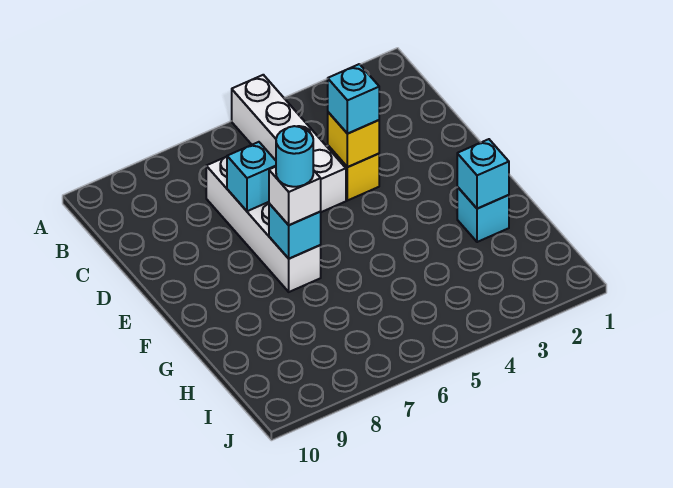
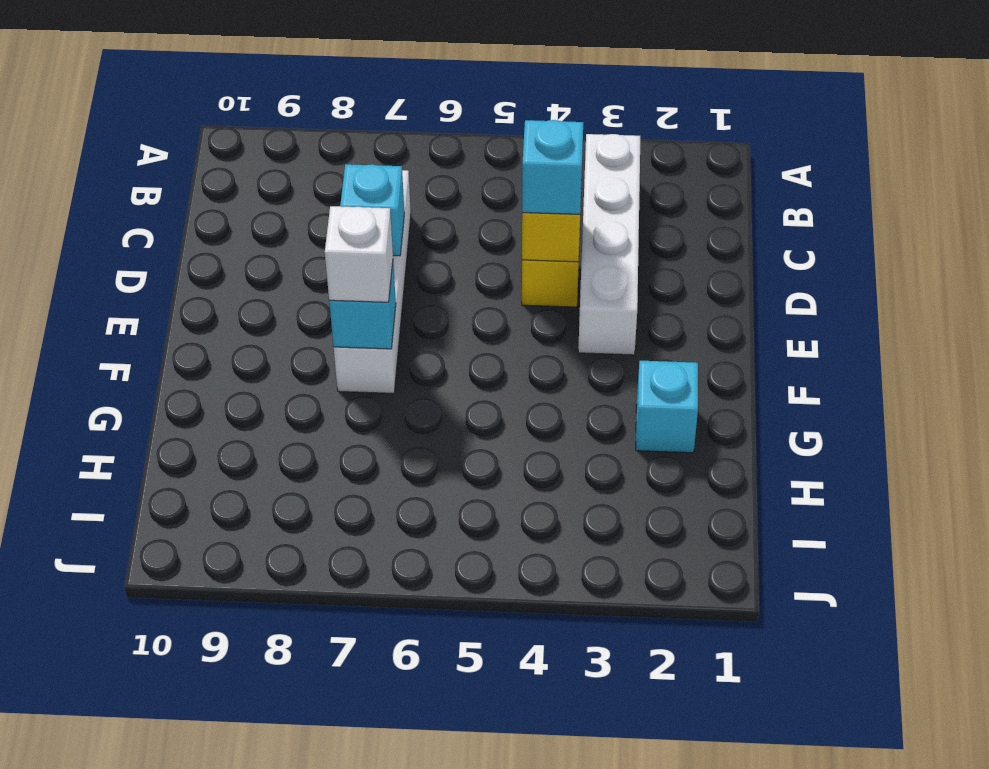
white brick A5:D5 level 1 -> white brick B3:E3 level 1
cyan round brick F7 level 4 -> none
cyan brick G2 level 2 -> none

